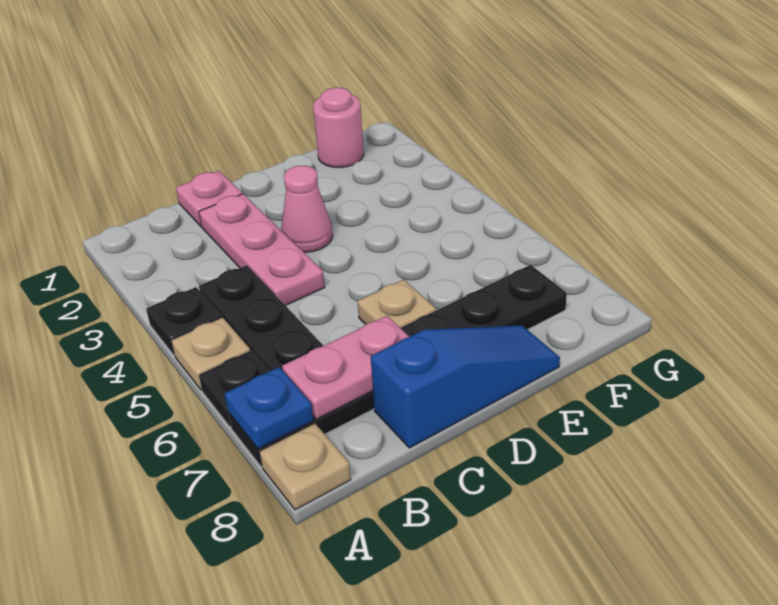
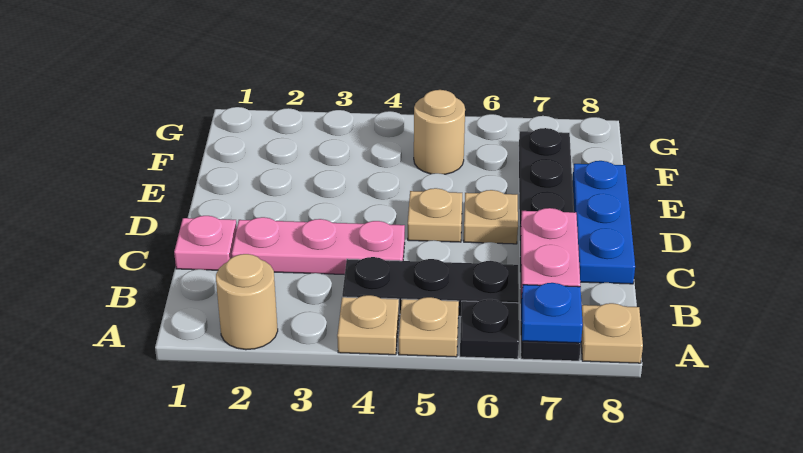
none -> tan round brick A2 level 1
black plate A4 level 1 -> tan plate A4 level 1
blue slope C8:E8 level 1 top C -> blue plate C8:E8 level 1
pink cone D3 level 1 -> none
none -> tan plate D5 level 1
pink round brick F1 level 1 -> none
none -> tan round brick F5 level 1

